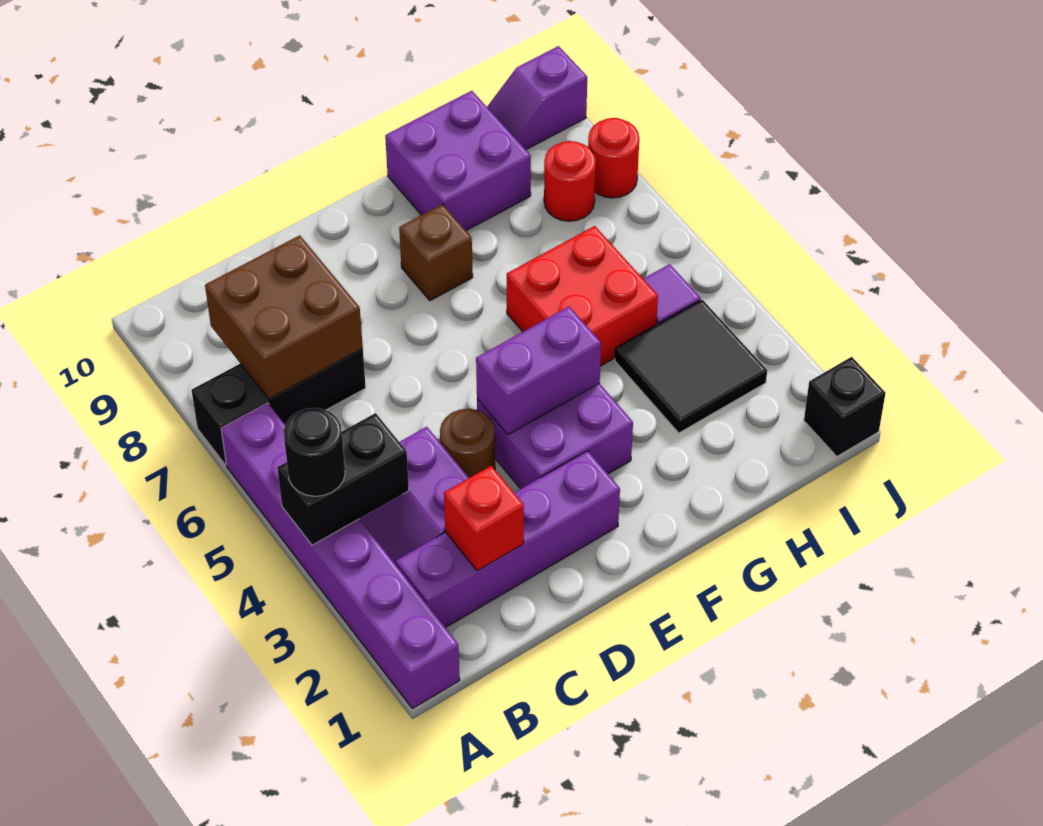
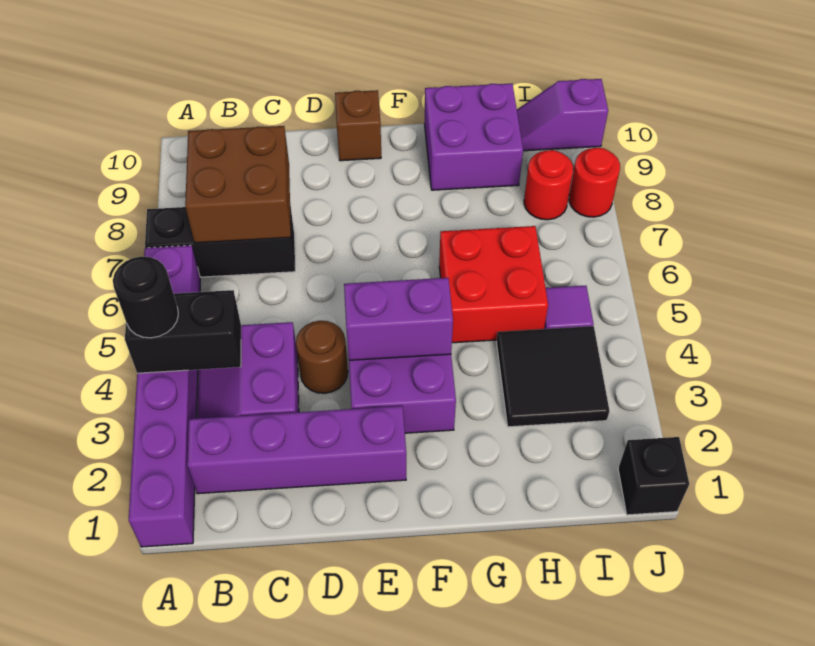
red brick C2 level 2 -> none
brown brick F8 level 1 -> brown brick E10 level 1

